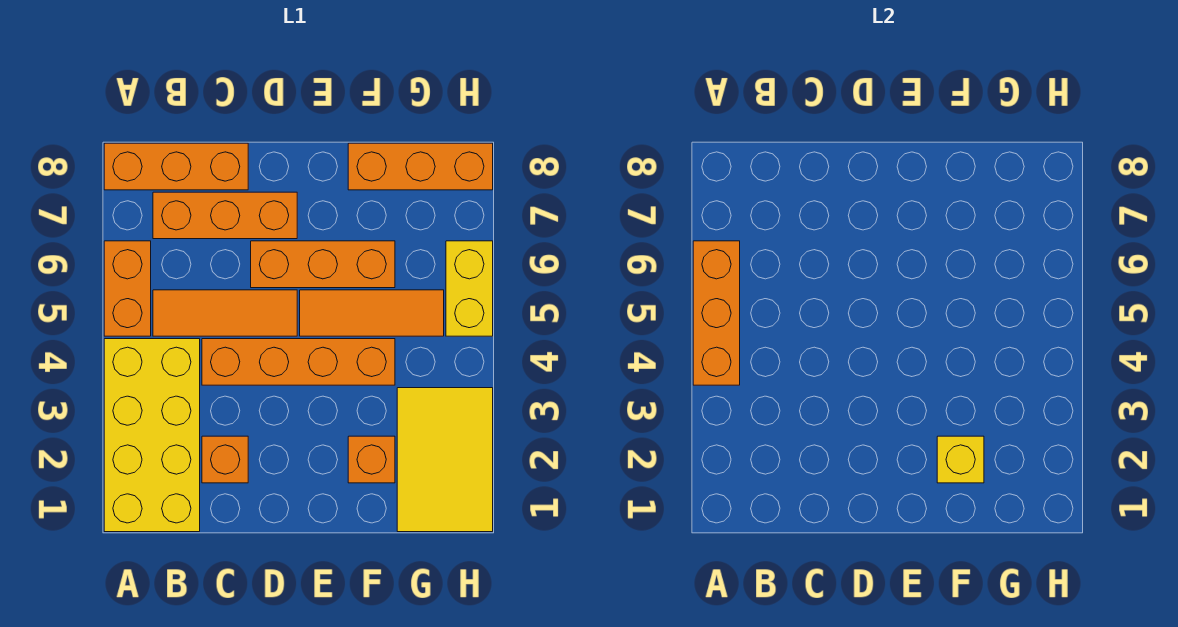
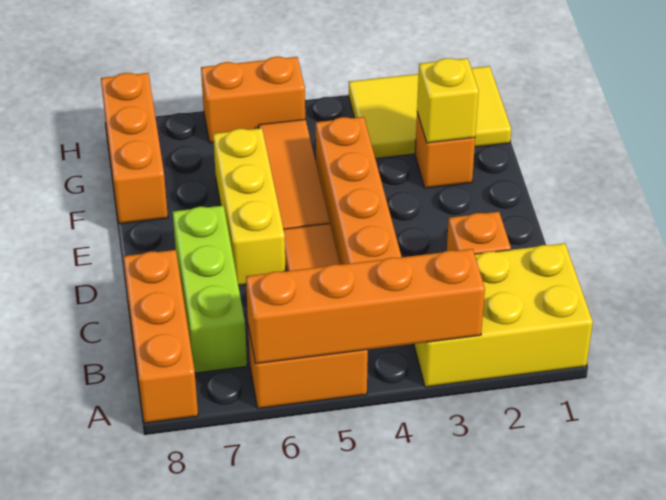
yellow brick A1:B4 level 1 -> yellow brick A1:B3 level 1
orange brick A4:A6 level 2 -> orange brick A3:A6 level 2
orange brick B7:D7 level 1 -> lime brick B7:D7 level 1
orange brick D6:F6 level 1 -> yellow brick D6:F6 level 1
yellow brick H5:H6 level 1 -> orange brick H5:H6 level 1

